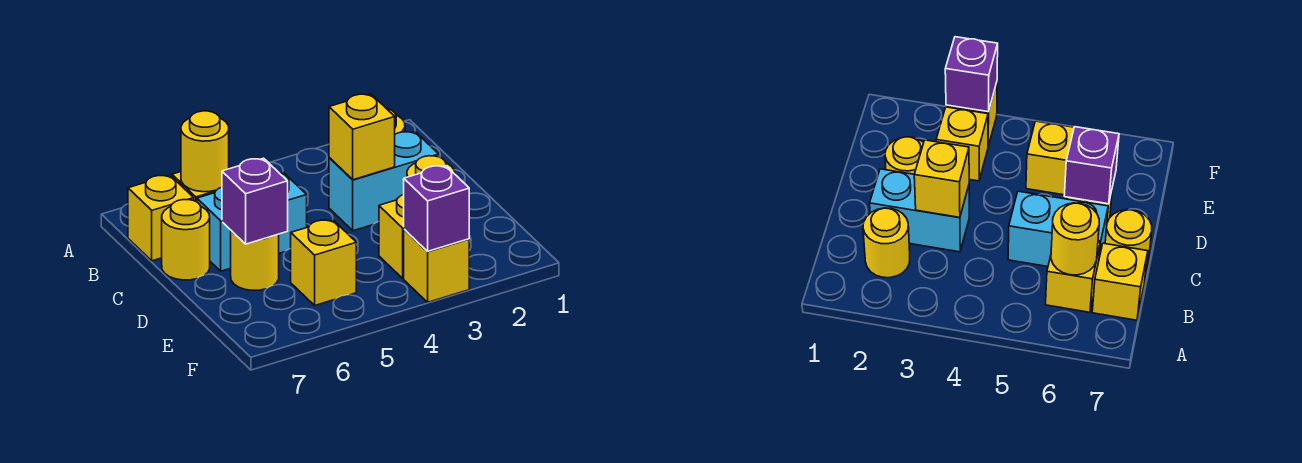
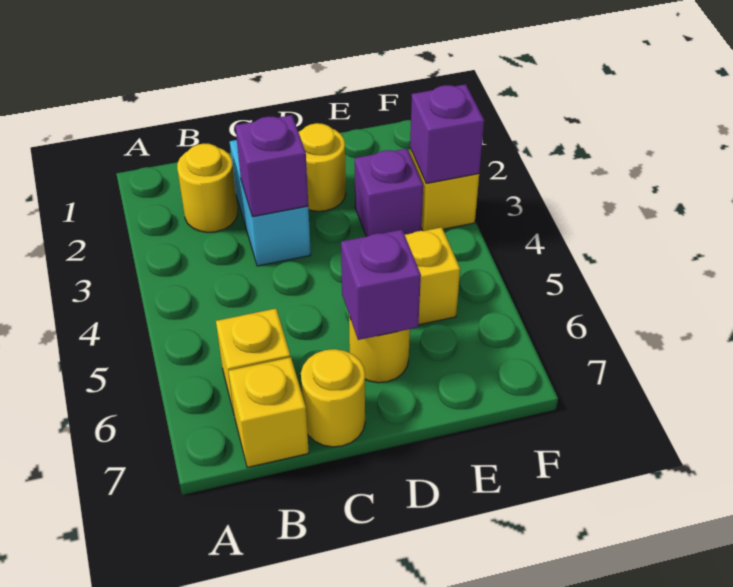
yellow round brick B6 level 2 -> none
yellow brick C3 level 2 -> purple brick C3 level 2
cyan brick C5:C6 level 1 -> none
yellow brick E3 level 1 -> purple brick E3 level 1

